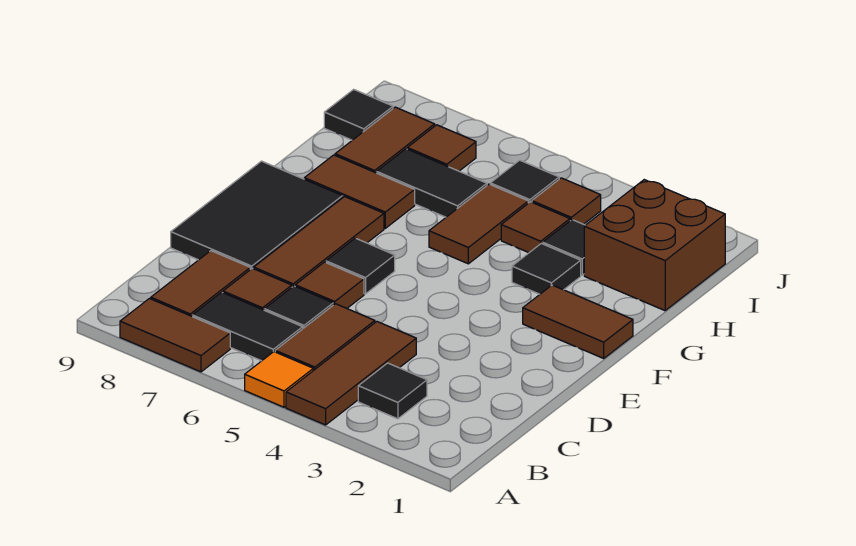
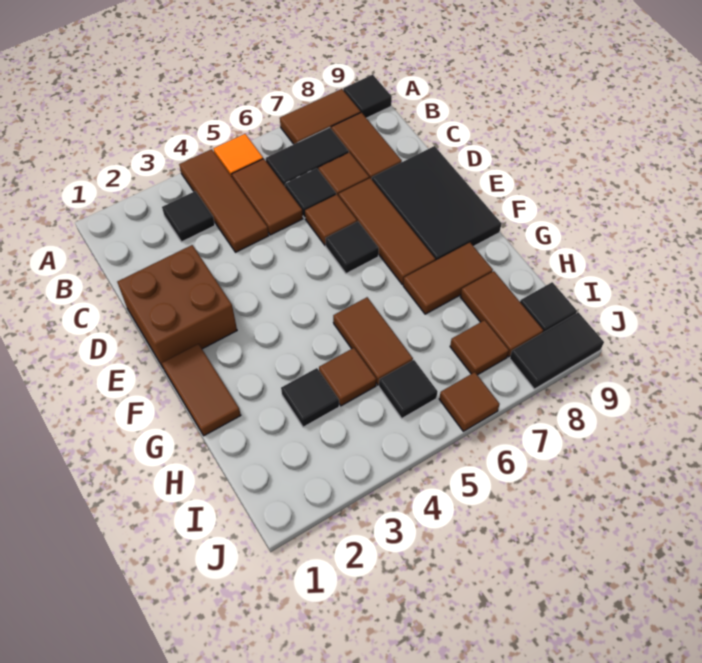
brown tile F1:F2 level 1 -> brown tile F1:G1 level 1
black tile G3 level 1 -> black tile A9 level 1
brown brick H1:I2 level 1 -> brown brick D1:E2 level 1
black tile H6:H7 level 1 -> black tile J8:J9 level 1
brown tile I4 level 1 -> brown tile J6 level 1

